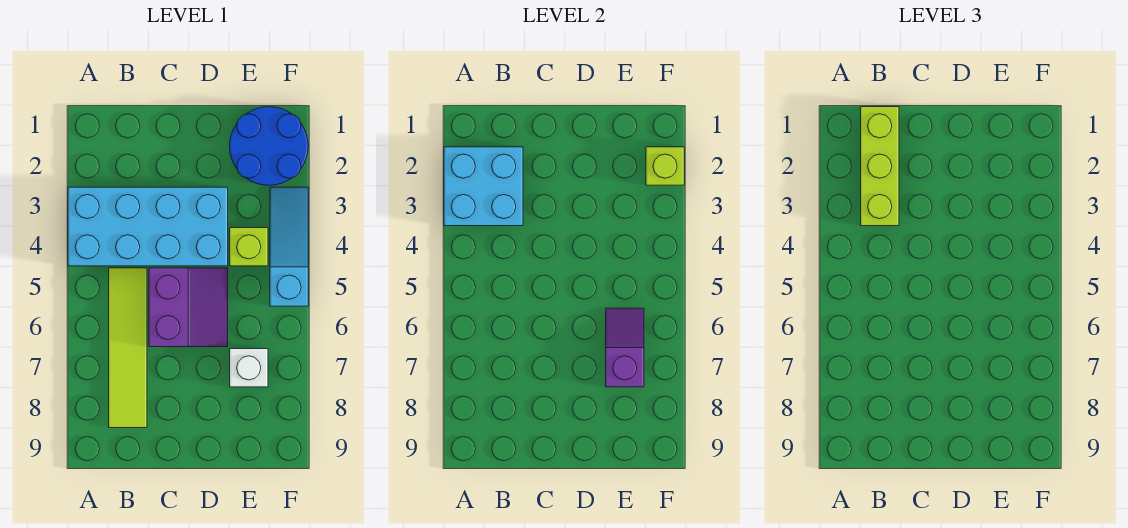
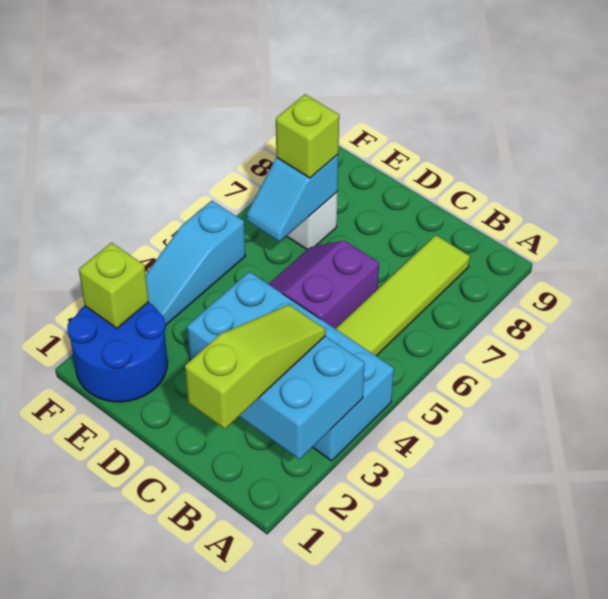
lime brick B1:B3 level 3 -> lime slope B1:B3 level 3 top 1
lime brick E4 level 1 -> lime brick E7 level 3
purple slope E6:E7 level 2 top 7 -> cyan slope E6:E7 level 2 top 7

